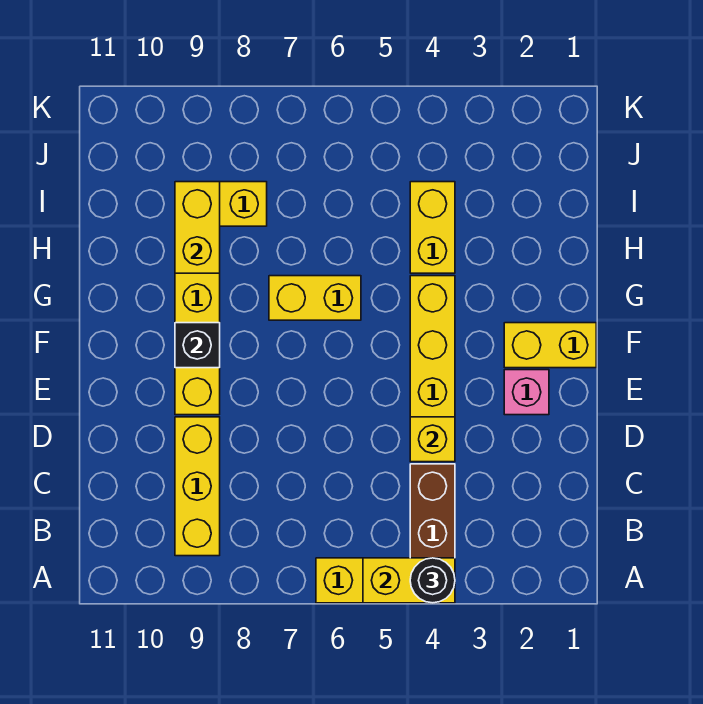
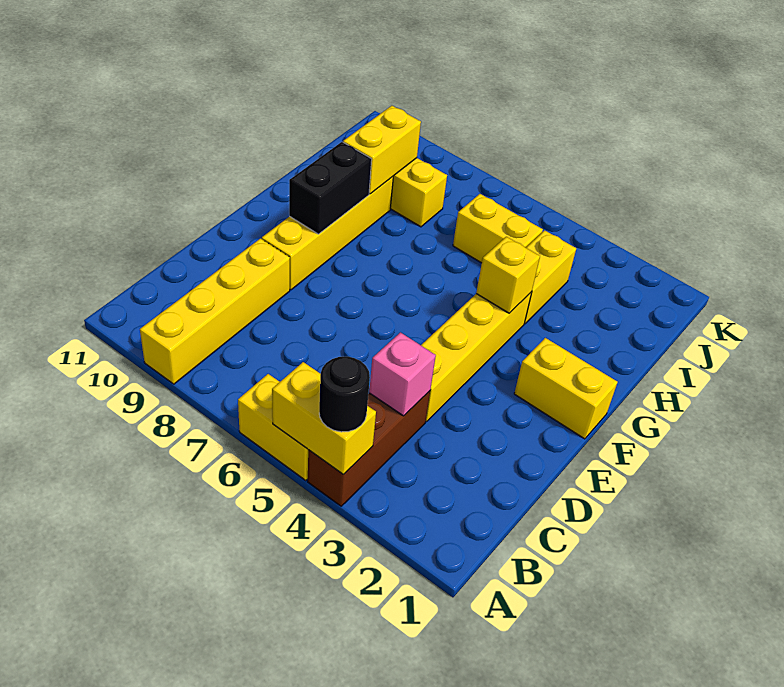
yellow brick B9:D9 level 1 -> yellow brick A9:D9 level 1
yellow brick D4 level 2 -> yellow brick G4 level 2
pink brick E2 level 1 -> pink brick C4 level 2
black brick F9 level 2 -> black brick F9:G9 level 2
yellow brick G6:G7 level 1 -> yellow brick I5:I6 level 1

